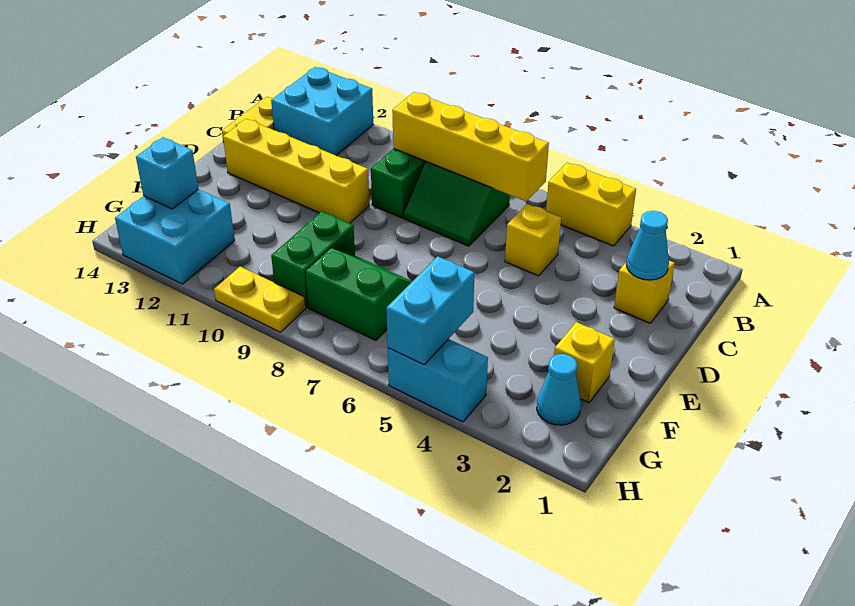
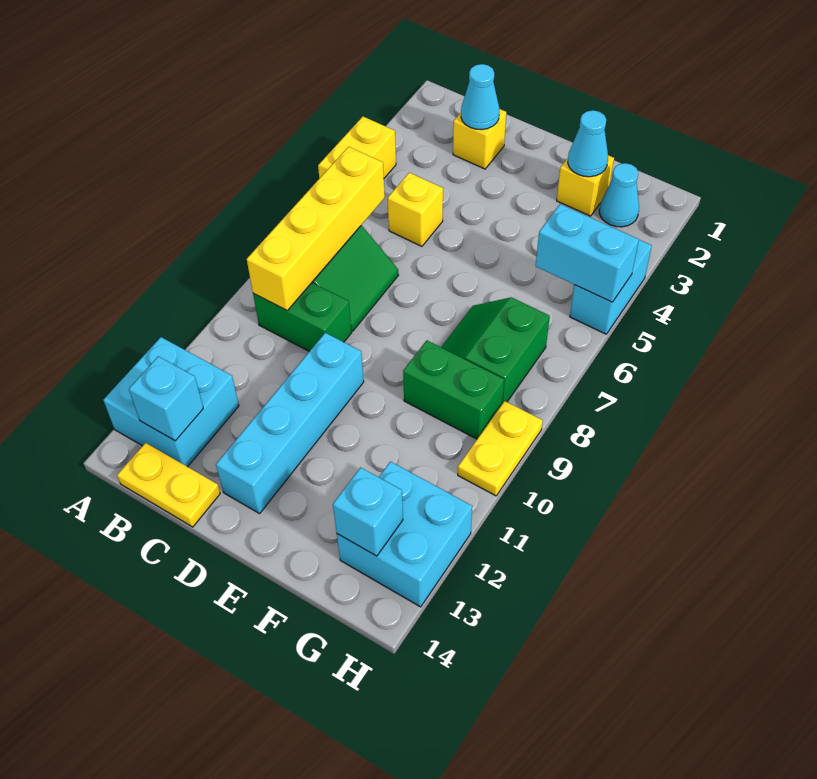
none -> cyan brick B13 level 2
yellow brick D10:D13 level 1 -> cyan brick D10:D13 level 1
none -> cyan cone F2 level 2

